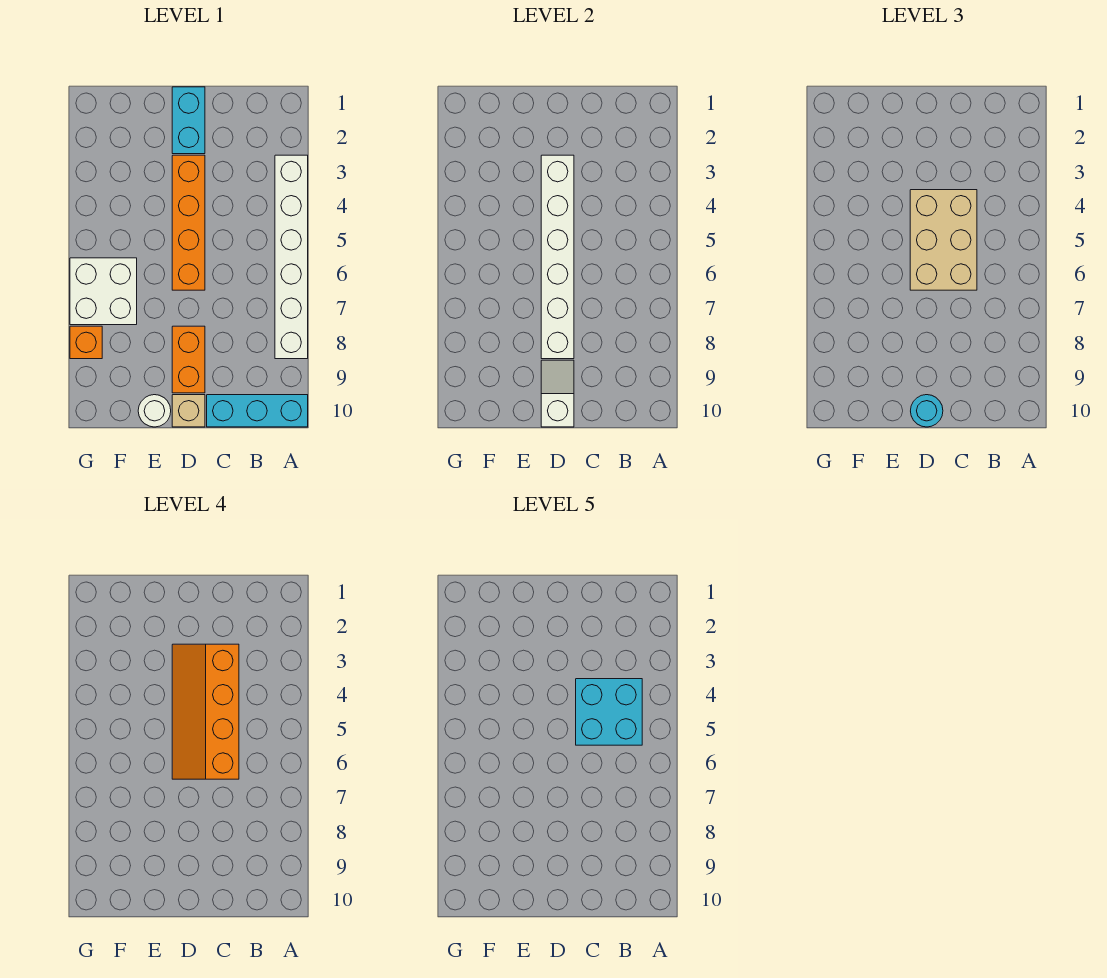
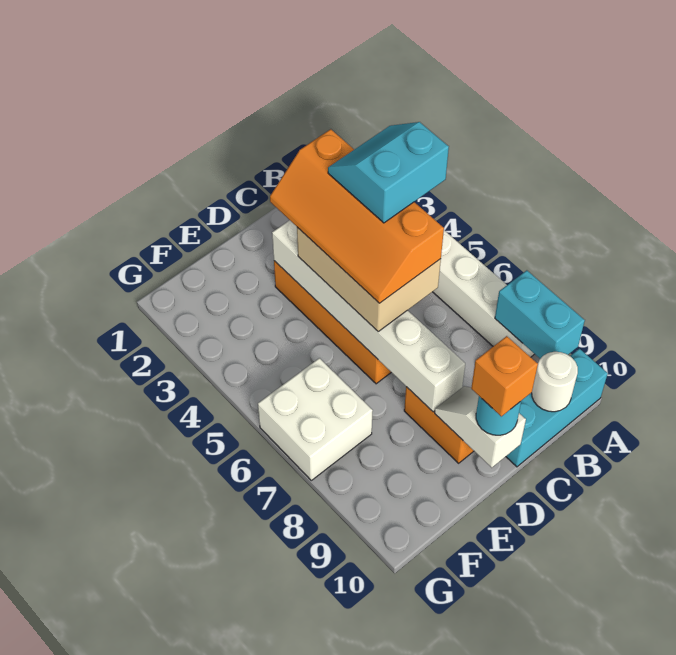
cyan brick B4:C5 level 5 -> cyan slope B4:C5 level 5 top 5
cyan brick D1:D2 level 1 -> cyan brick A8:A9 level 2
tan brick D10 level 1 -> none
white round brick E10 level 1 -> white round brick B10 level 2
orange brick G8 level 1 -> orange brick D10 level 4

